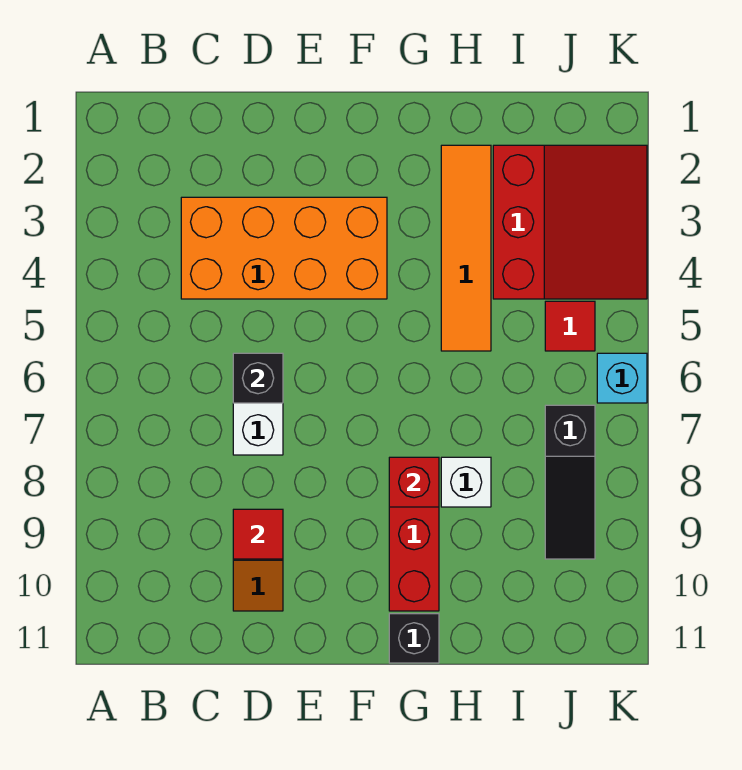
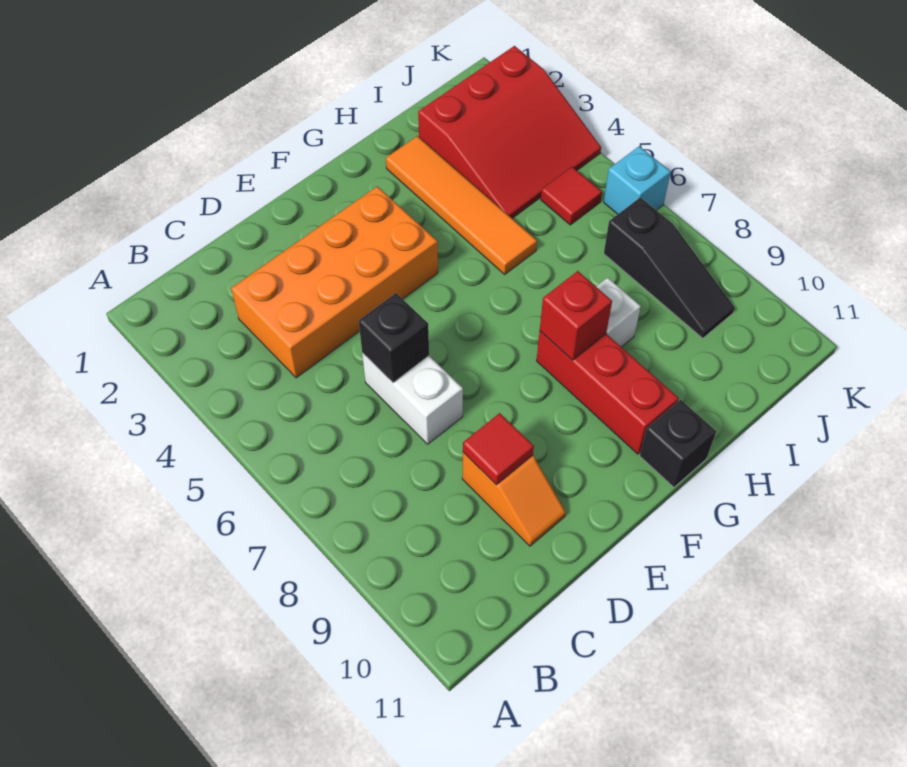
red slope I2:K4 level 1 top I -> red slope I2:K4 level 1 top 2

